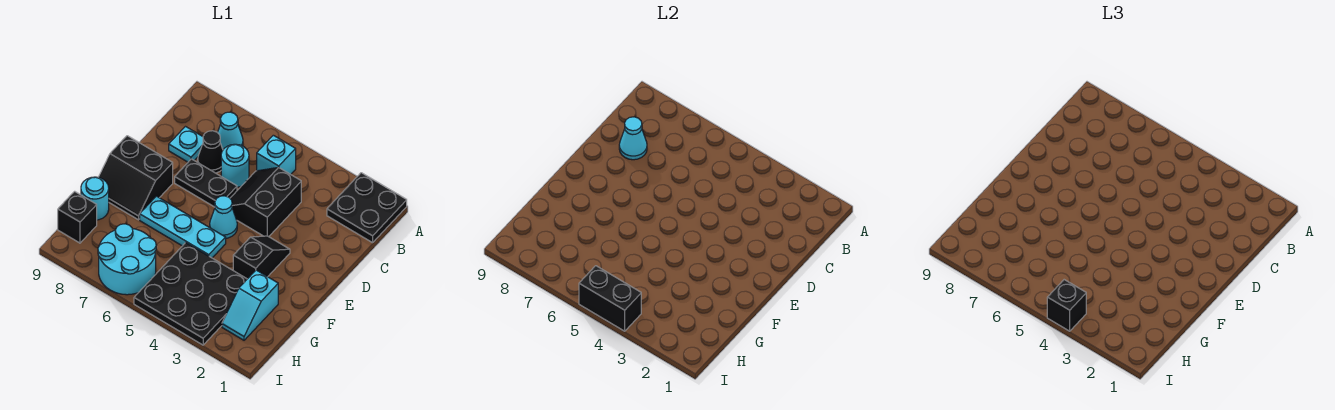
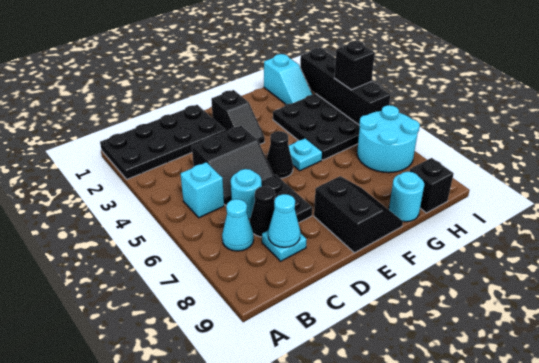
black plate A1:B2 level 1 -> black plate A1:D2 level 1
black slope E3:F3 level 1 top F -> black slope E2:E3 level 1 top 2
cyan cone E5 level 1 -> black cone E5 level 1
cyan plate F5:F7 level 1 -> cyan plate F5 level 1
cyan slope G2:H2 level 1 top G -> cyan slope H1:H2 level 1 top 1
black brick I4:I5 level 2 -> black brick I2:I5 level 2

